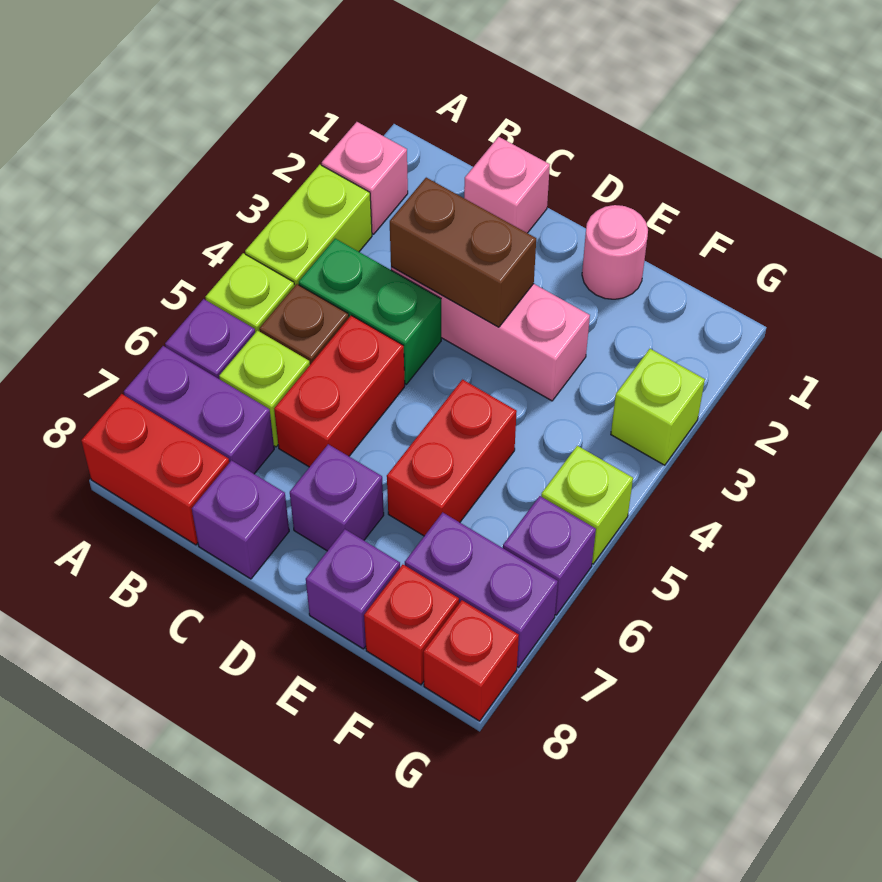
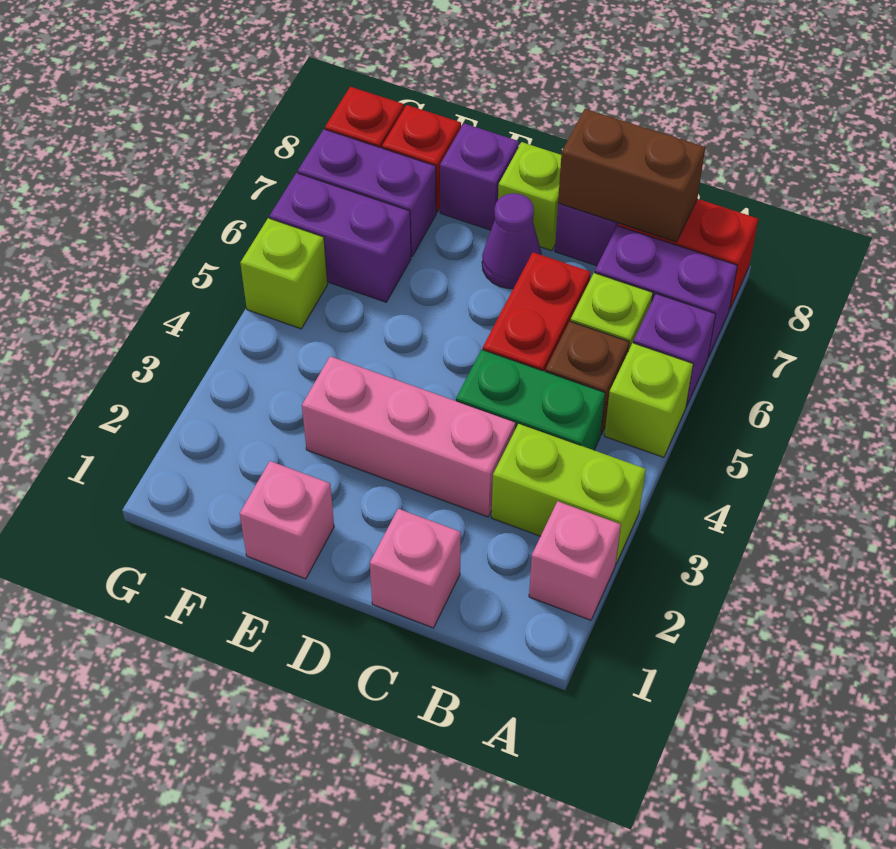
lime brick A3:A4 level 1 -> lime brick A3:B3 level 1
brown brick C3:D3 level 2 -> brown brick B8:C8 level 2
purple brick D7 level 1 -> purple cone D7 level 1
pink round brick E1 level 1 -> pink brick E1 level 1
red brick E5:E6 level 1 -> none
lime brick G3 level 1 -> lime brick D8 level 1
purple brick G6 level 1 -> purple brick F6:G6 level 1

